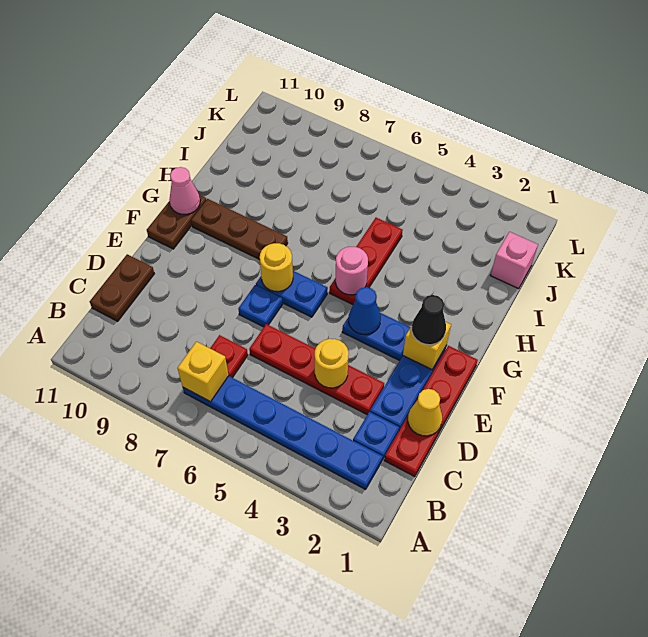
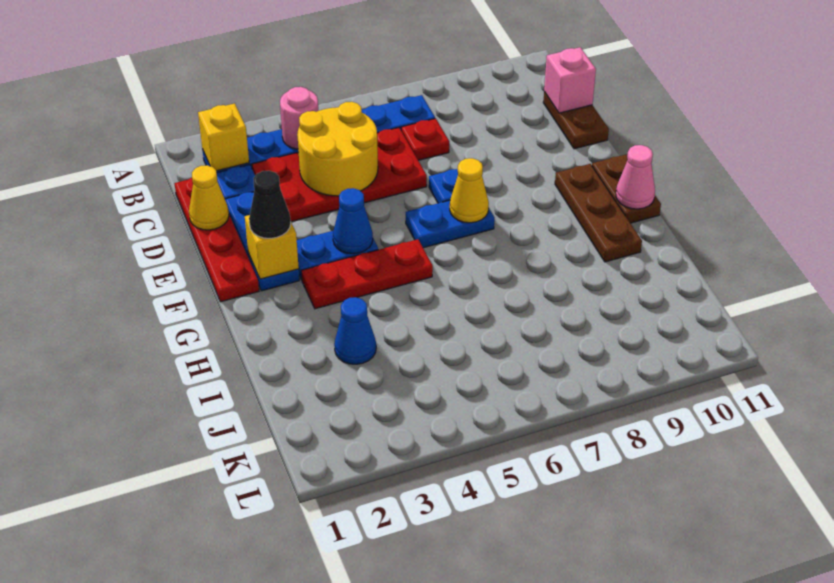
yellow brick B7 level 2 -> yellow brick B2 level 2
red plate D3:D6 level 1 -> red plate C3:D6 level 1
yellow round brick D4 level 2 -> yellow round brick C4:D5 level 2
yellow round brick F7 level 2 -> yellow cone F7 level 2
red plate G5:I5 level 1 -> red plate G3:G5 level 1
pink round brick G5 level 2 -> pink round brick B4 level 2
brown plate G8:G10 level 1 -> brown plate F10:H10 level 1
none -> blue cone I3 level 1
pink brick J1 level 1 -> pink brick C11 level 2

